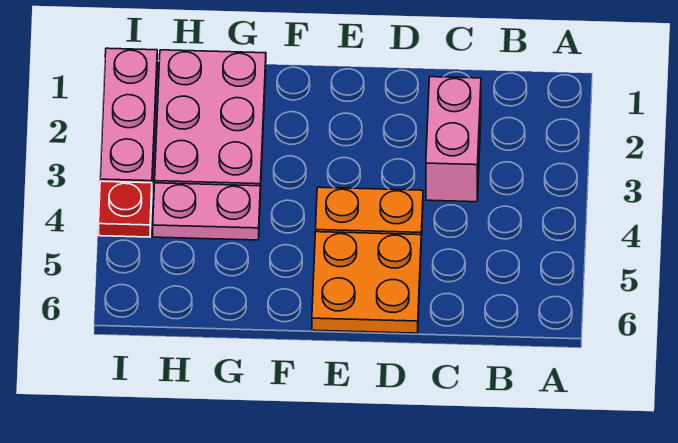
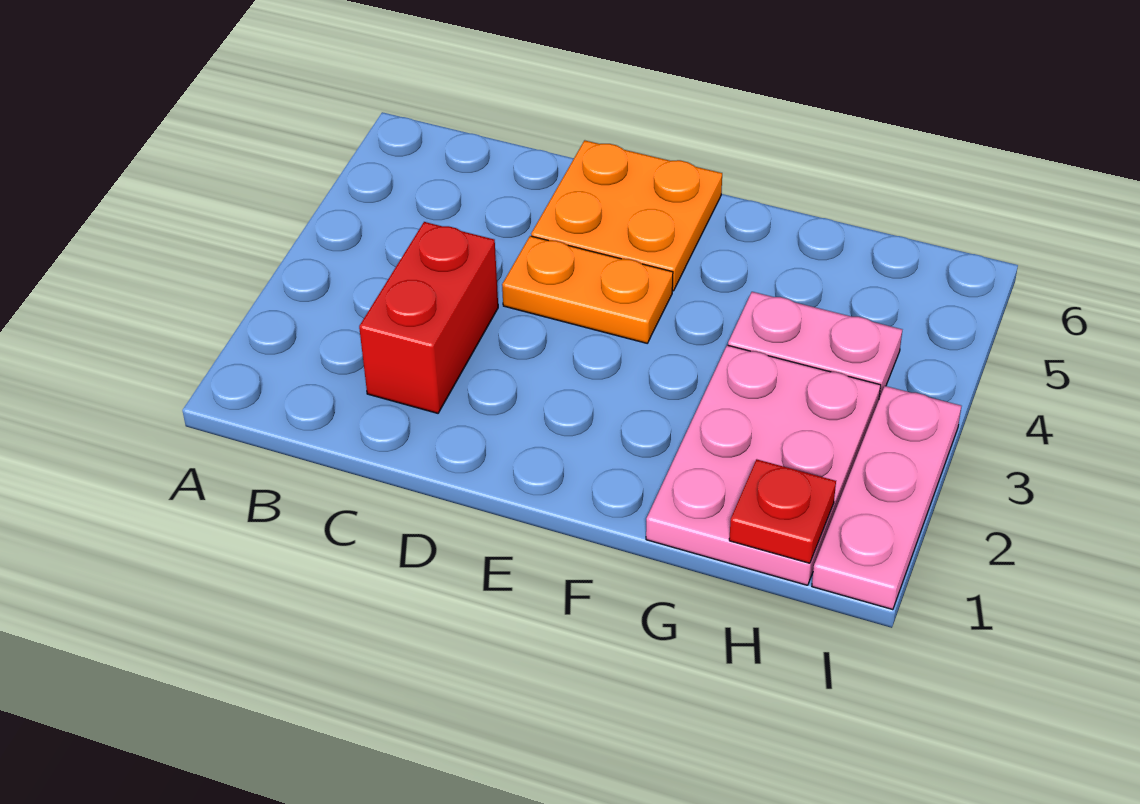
pink brick C2:C3 level 1 -> red brick C2:C3 level 1
red plate I4 level 1 -> red plate H1 level 2

